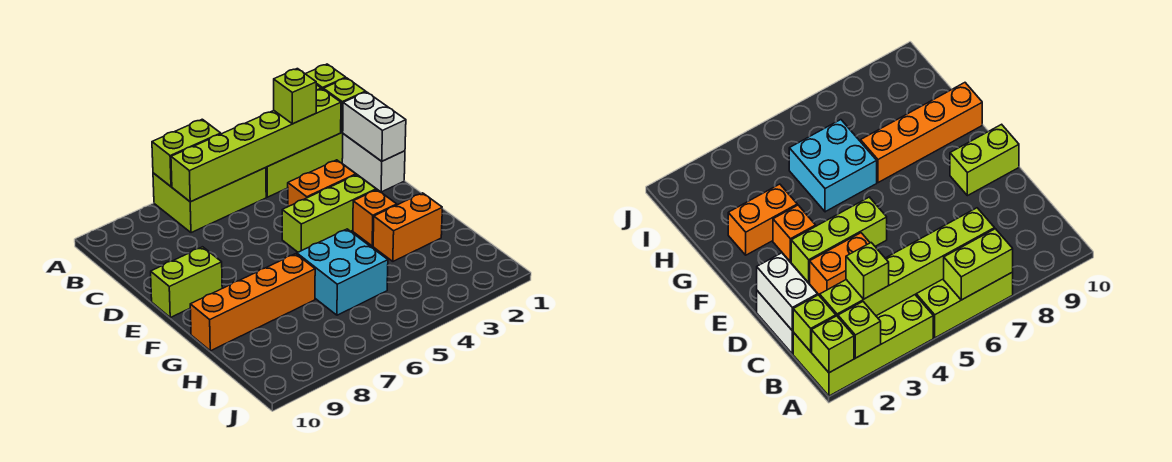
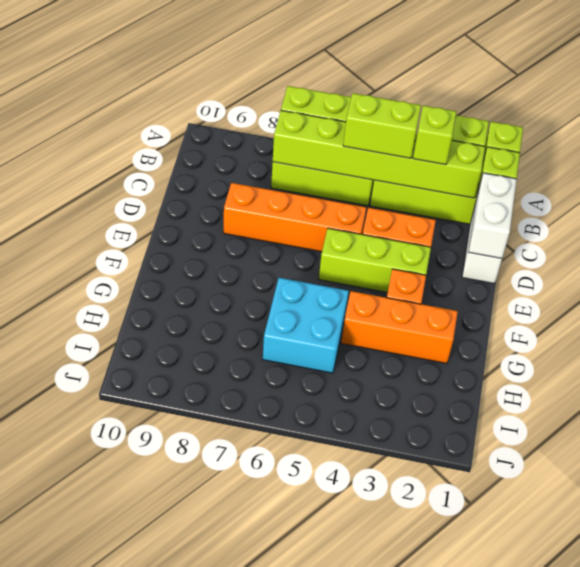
lime brick E9:E10 level 1 -> lime brick B4:B5 level 3
orange brick G2:G3 level 1 -> orange brick G2:G4 level 1
orange brick G7:G10 level 1 -> orange brick D5:D8 level 1

